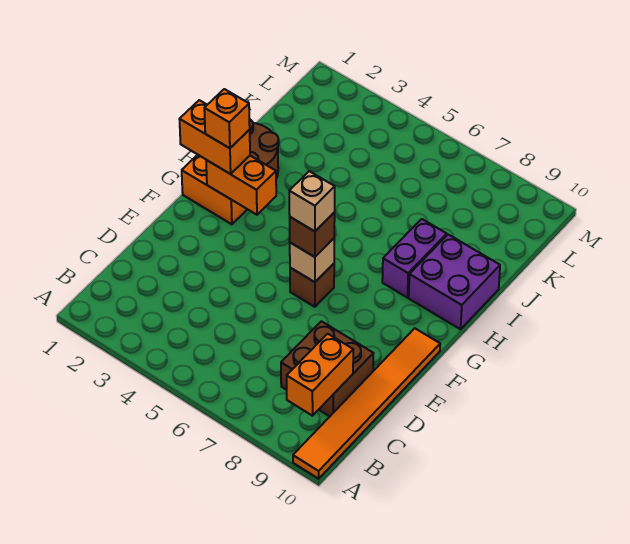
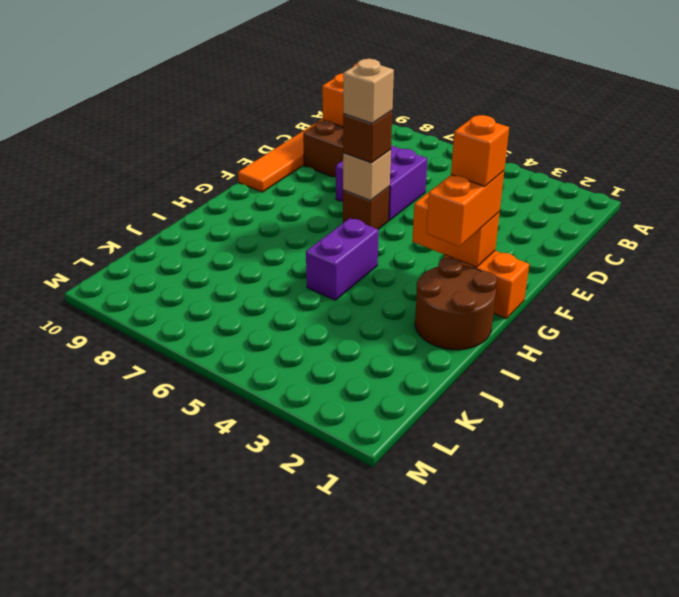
orange brick G1:G2 level 3 -> orange brick G2:H2 level 3
purple brick H8:I8 level 1 -> purple brick H5:I5 level 1
purple brick H9:I10 level 1 -> purple brick D6:E7 level 1

